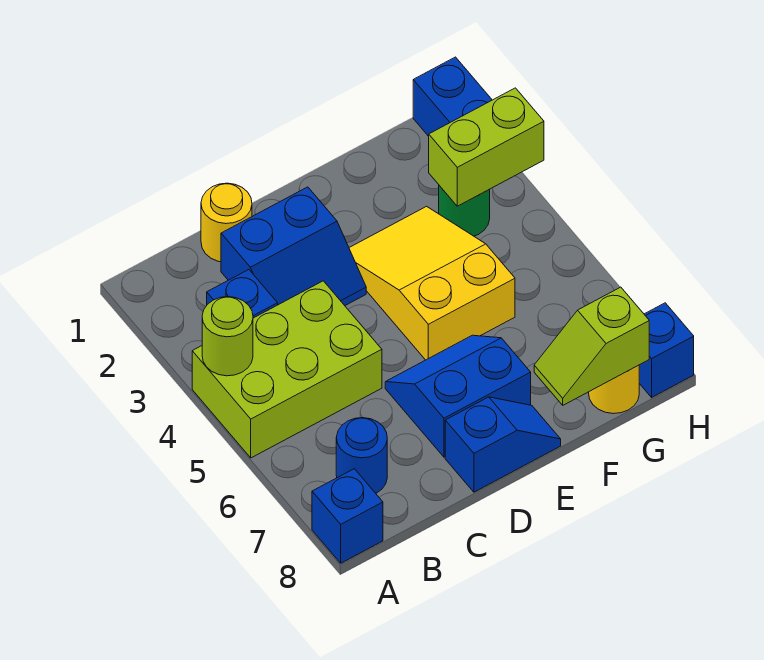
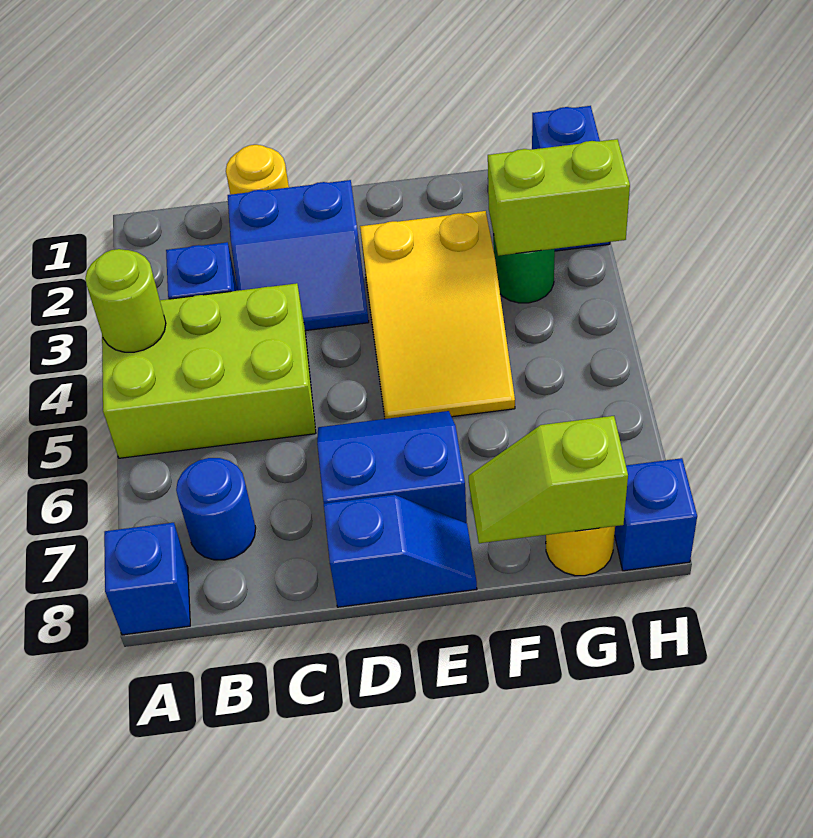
yellow slope E3:F5 level 1 top 5 -> yellow slope E3:F5 level 1 top 3

